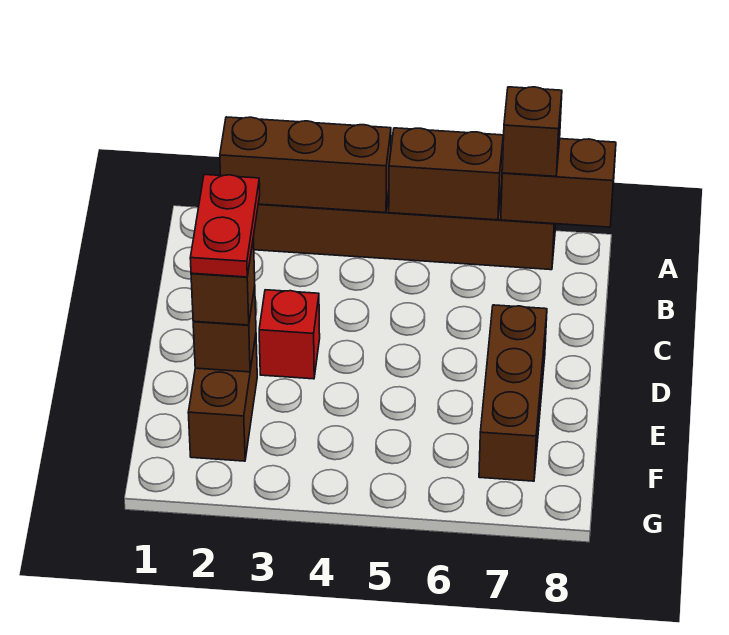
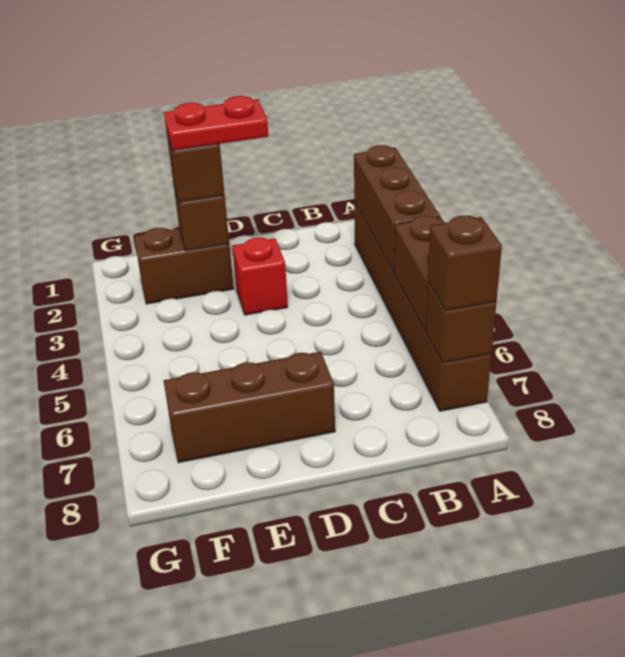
brown brick A7:A8 level 2 -> brown brick A7 level 2

